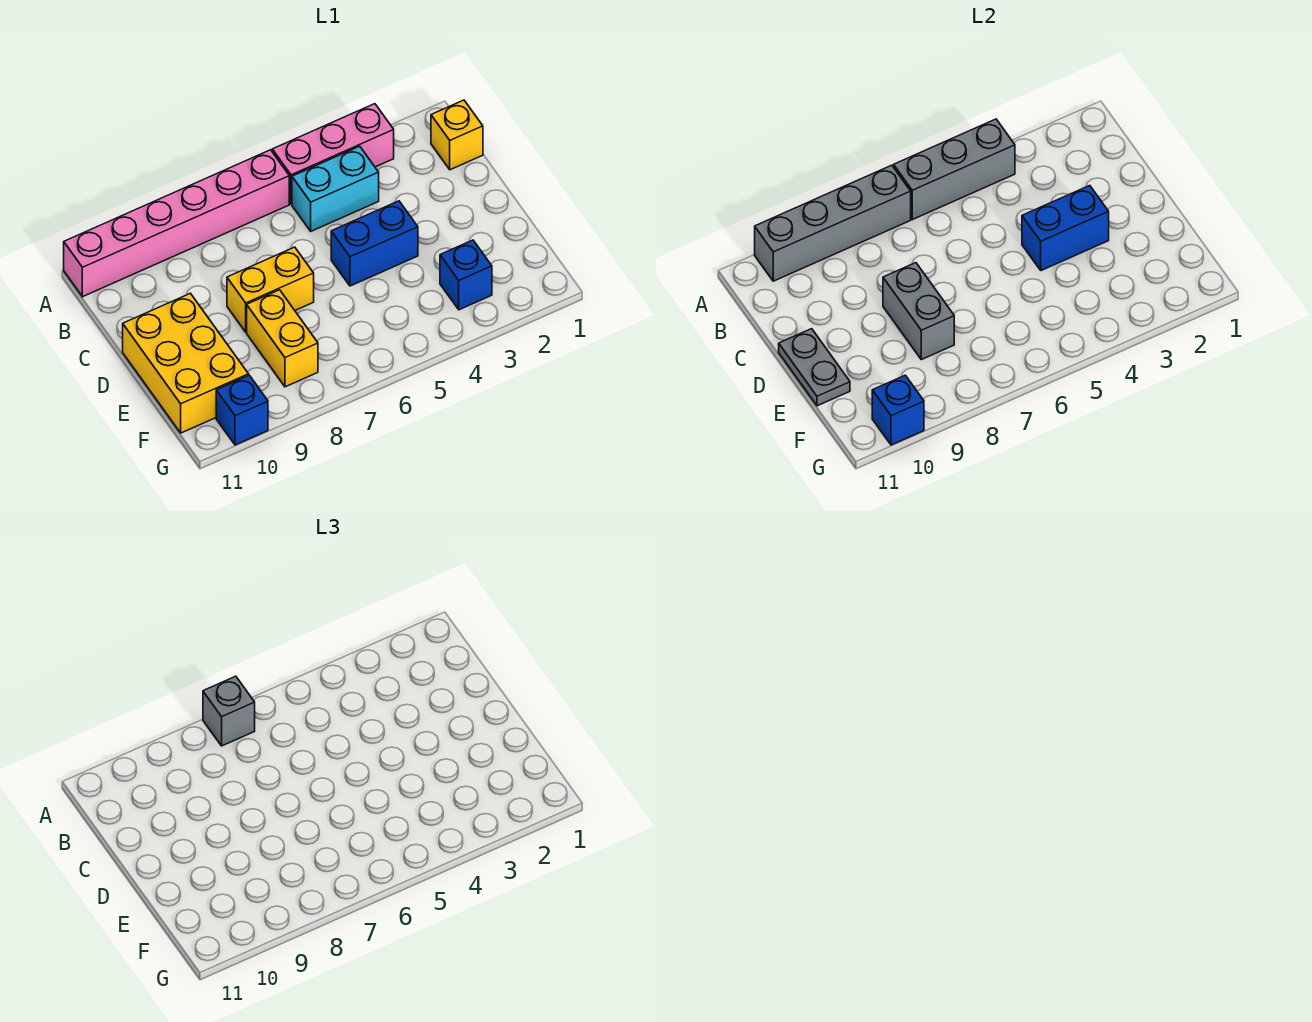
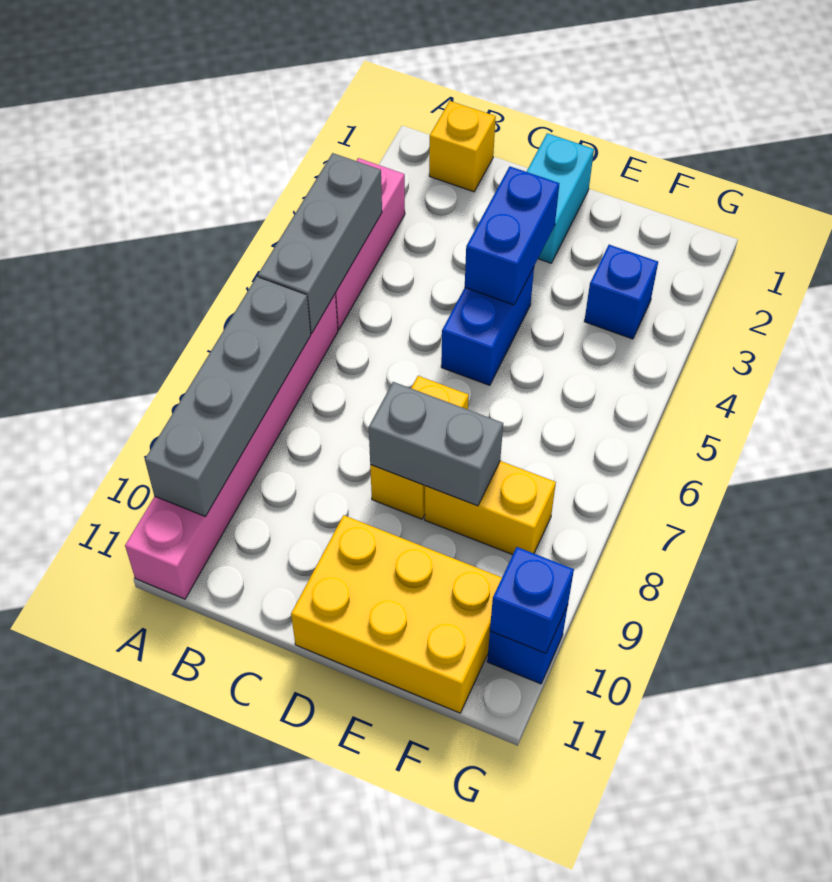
grey brick A7 level 3 -> none
cyan brick B4:B5 level 1 -> cyan brick D1:D2 level 1
grey plate D11:E11 level 2 -> none

